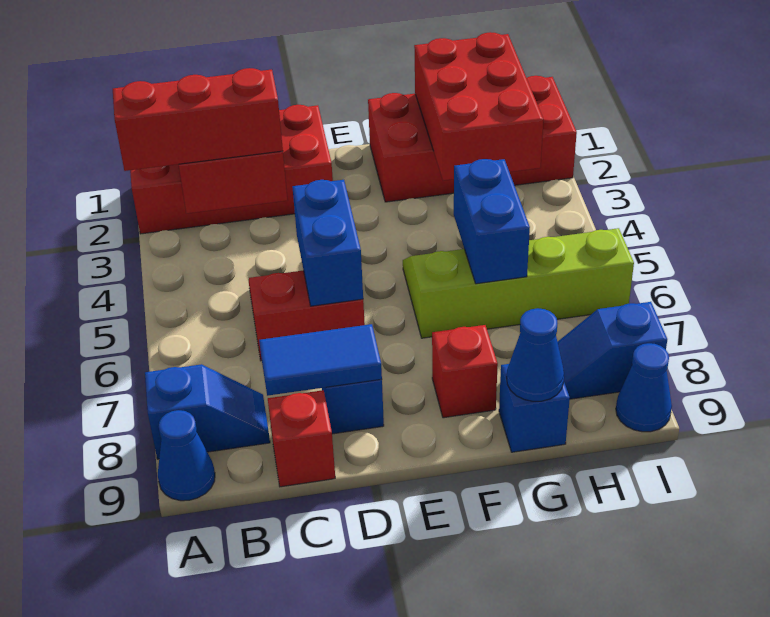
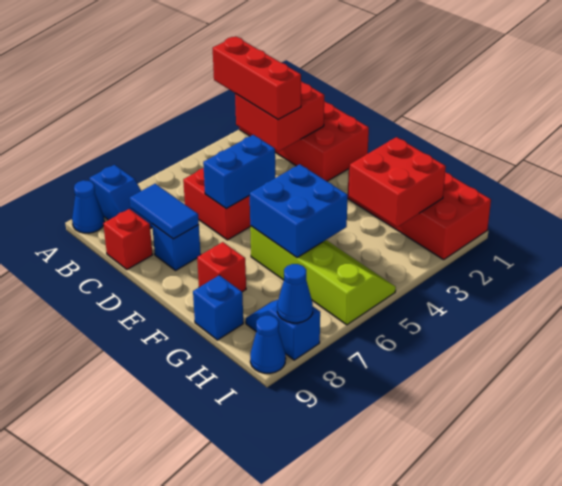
red brick G1:H3 level 2 -> red brick G2:H3 level 2
blue brick G5:G6 level 2 -> blue brick F5:G6 level 2
blue cone G9 level 2 -> blue cone I8 level 2

